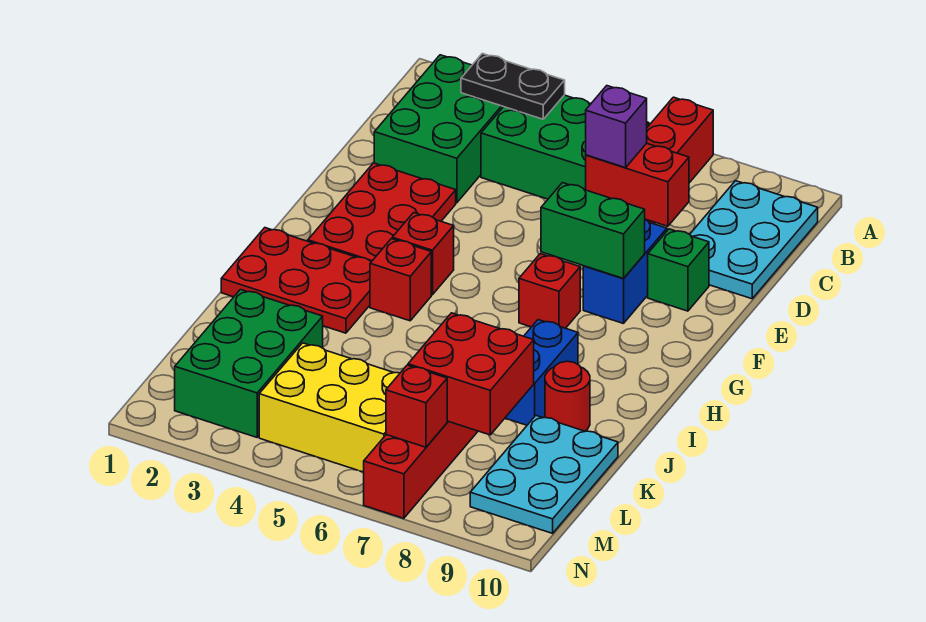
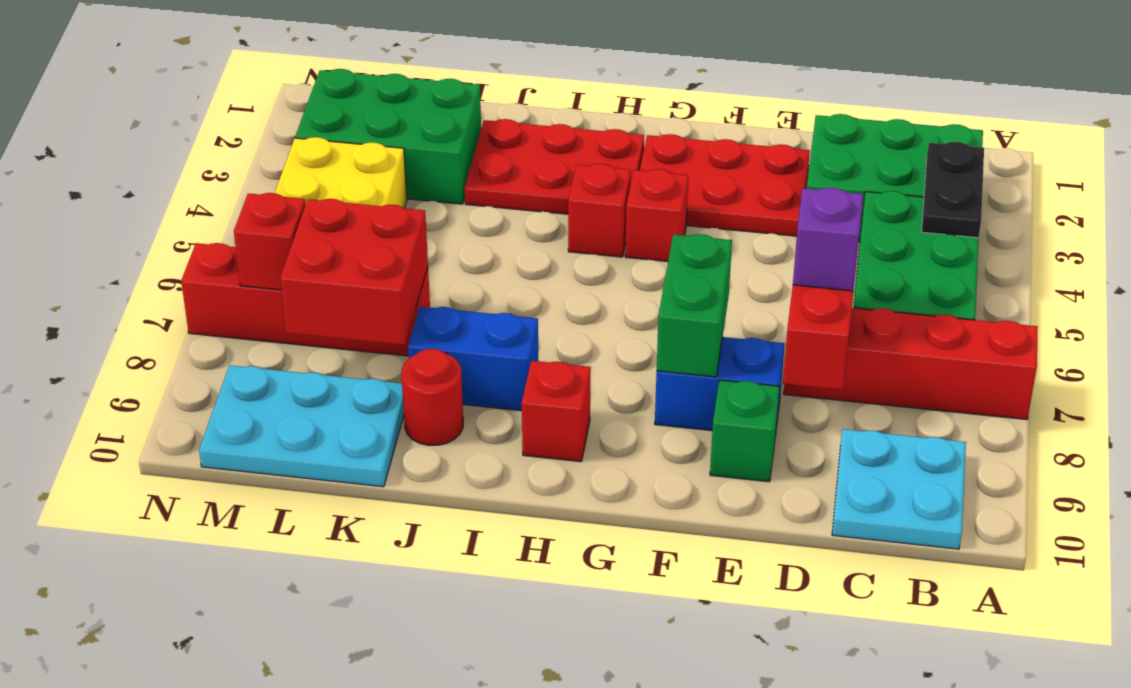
cyan plate B9:D10 level 1 -> cyan plate B9:C10 level 1
red brick G7 level 1 -> red brick H9 level 1
red plate H1:I3 level 1 -> red plate H2:J3 level 1

